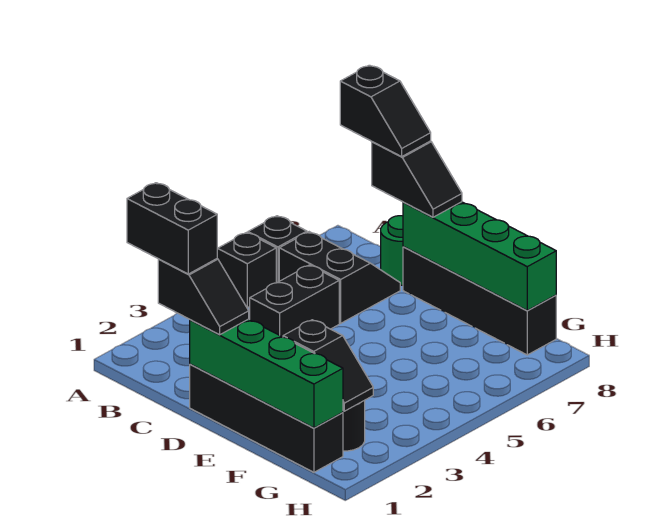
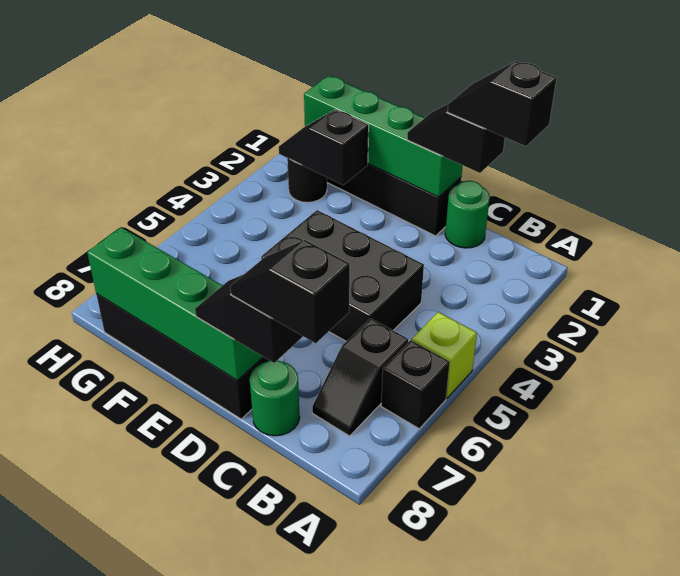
black brick A5 level 1 -> lime brick A5 level 1
black brick B1:C1 level 4 -> black slope B1:C1 level 4 top B
black slope B6:C7 level 1 top 6 -> black slope B6:B7 level 1 top 6
none -> green round brick C1 level 1
black brick C4:C5 level 1 -> black brick C4:E5 level 1

